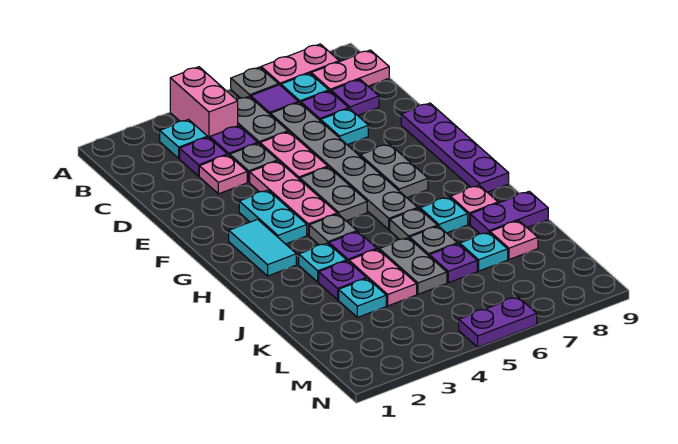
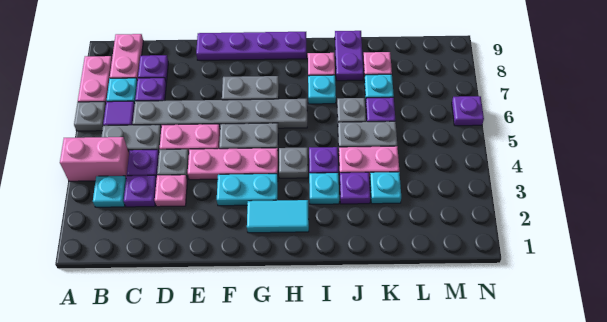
cyan plate D7 level 1 -> none
grey plate I6 level 1 -> none
purple plate N5:N6 level 1 -> purple plate N6 level 1

